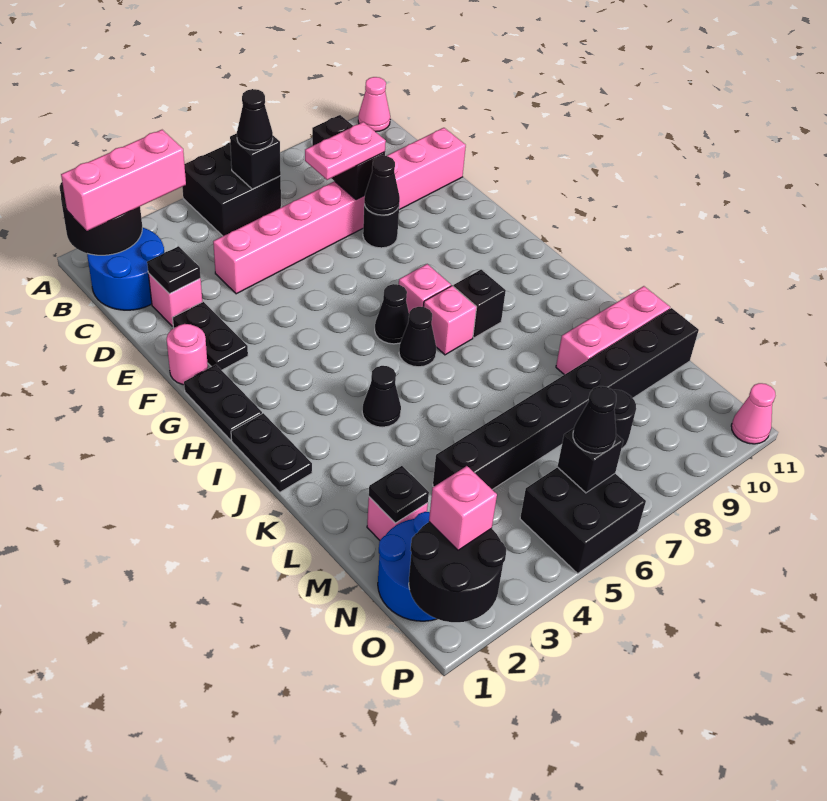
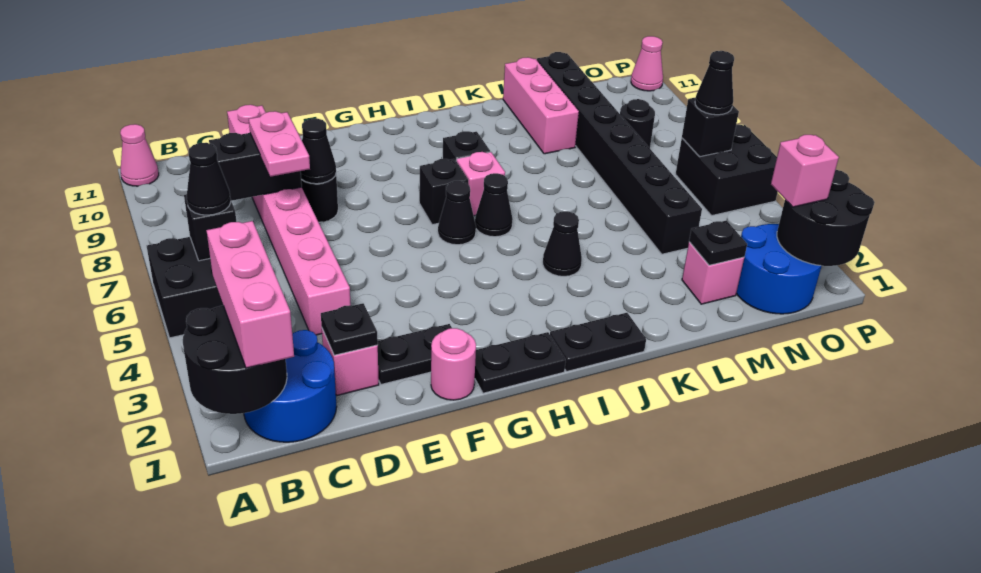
pink brick H7 level 1 -> black brick H7 level 1

